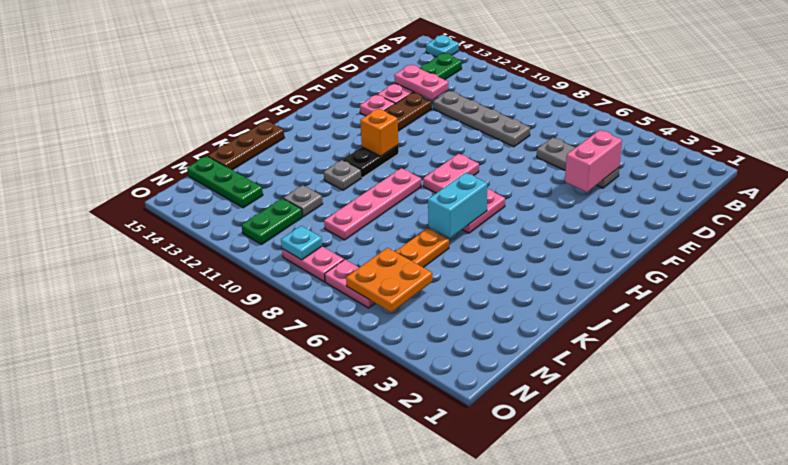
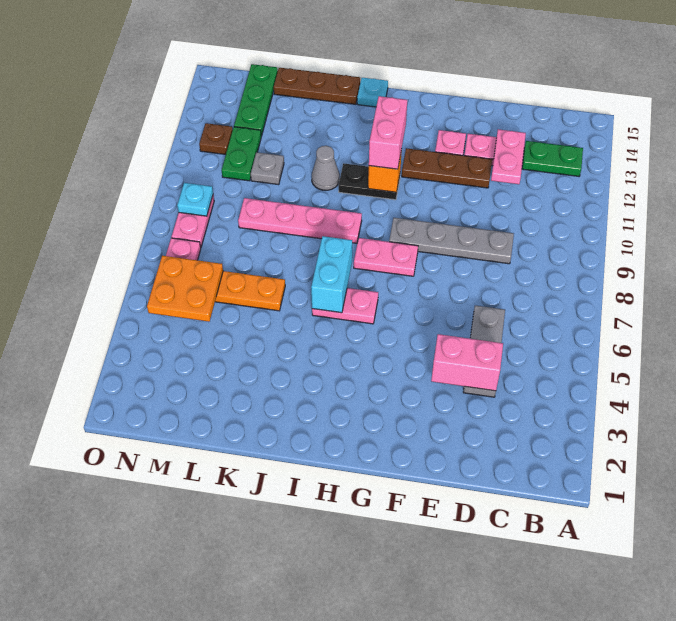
cyan plate A14 level 1 -> cyan plate I15 level 1
grey plate D8:D11 level 1 -> grey plate D9:G9 level 1
none -> pink brick H11:H12 level 3
cyan brick I6:J6 level 2 -> cyan brick I6:I7 level 2
grey plate J11 level 1 -> grey cone J11 level 1
green plate M11:N11 level 1 -> green plate M11:M12 level 1
none -> brown plate N12 level 1

